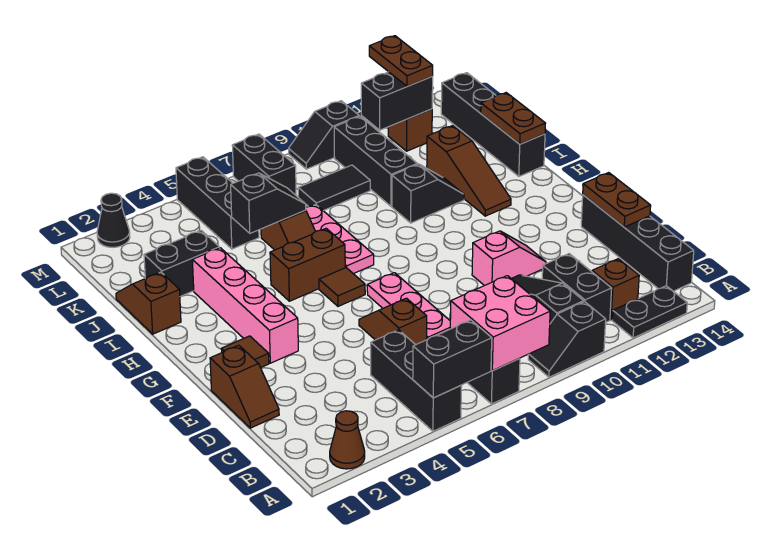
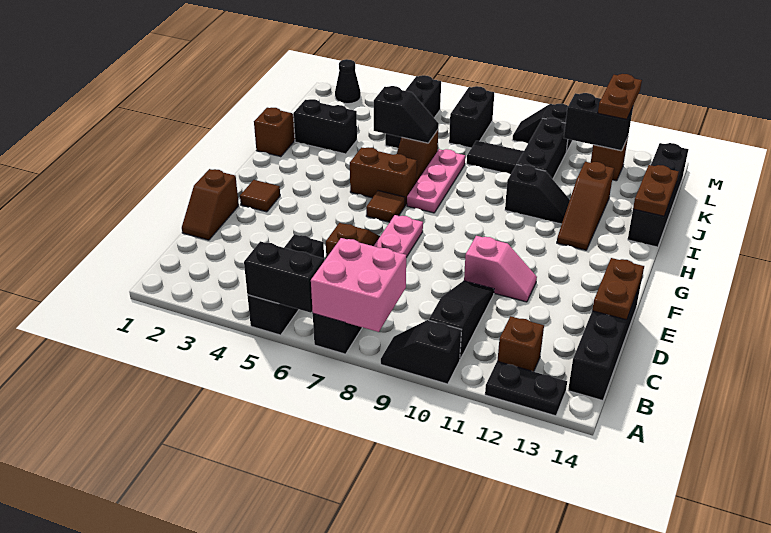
brown cone A2 level 1 -> none
black brick B11:C11 level 1 -> none
pink brick F3:I3 level 1 -> none

